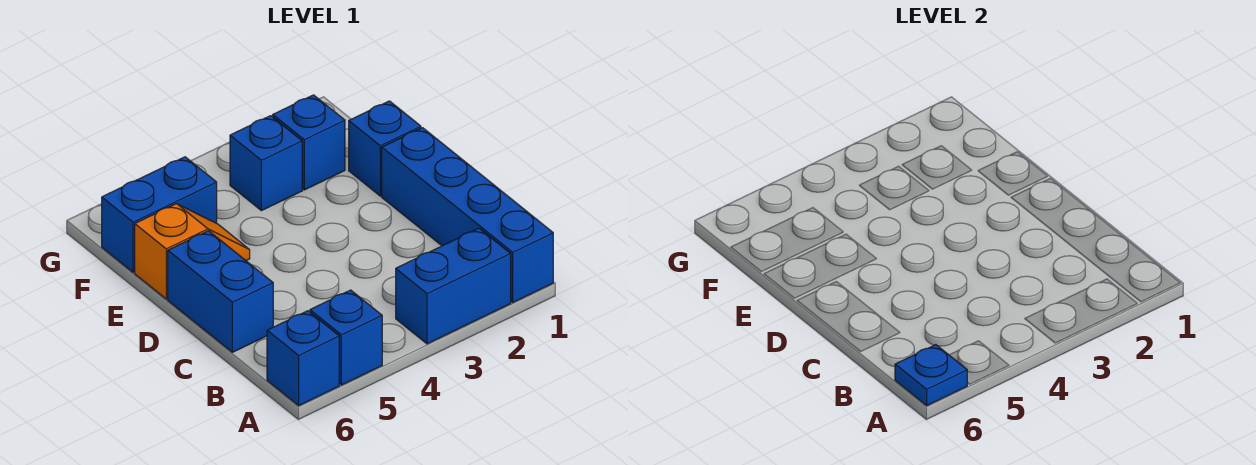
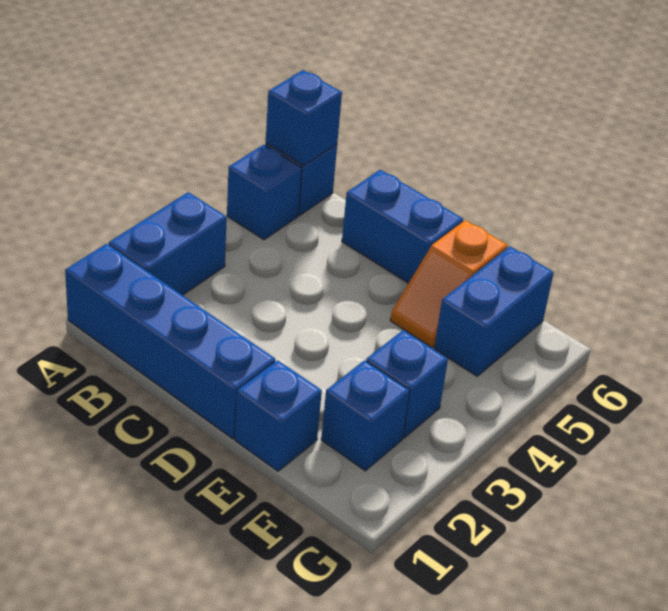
blue plate A6 level 2 -> blue brick A6 level 2

